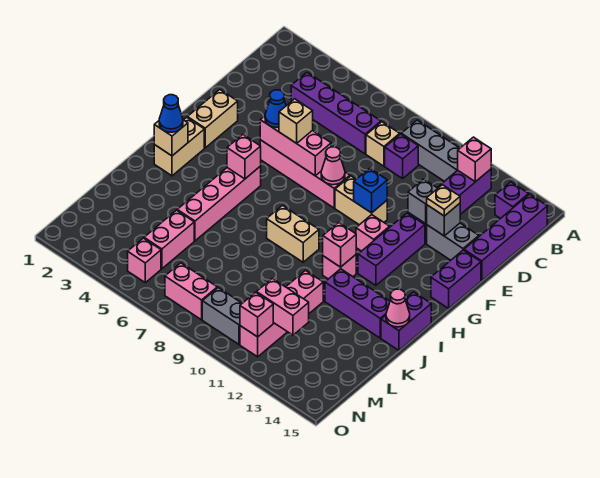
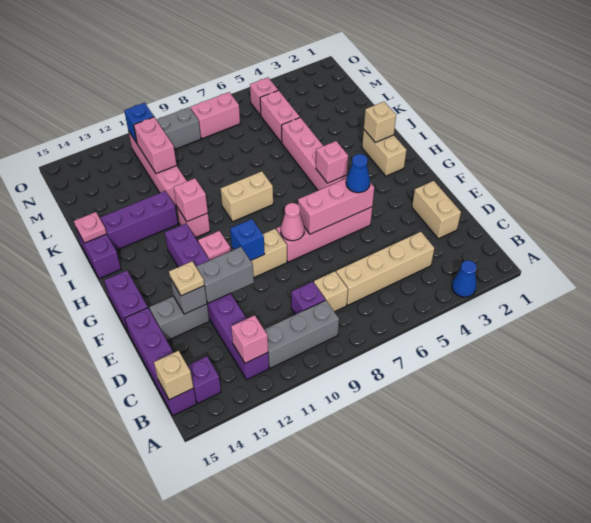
purple brick C4:C7 level 1 -> tan brick C4:C7 level 1
grey brick E12 level 2 -> grey brick E11:E12 level 2
tan brick F2:G2 level 1 -> tan brick D2:E2 level 1
tan brick F6 level 3 -> tan brick B15 level 2
blue cone I2 level 3 -> blue cone A3 level 1
pink cone J15 level 2 -> pink plate J15 level 2
pink brick M11:M12 level 2 -> pink brick L11:M11 level 2
pink brick N11 level 2 -> blue brick N11 level 2

